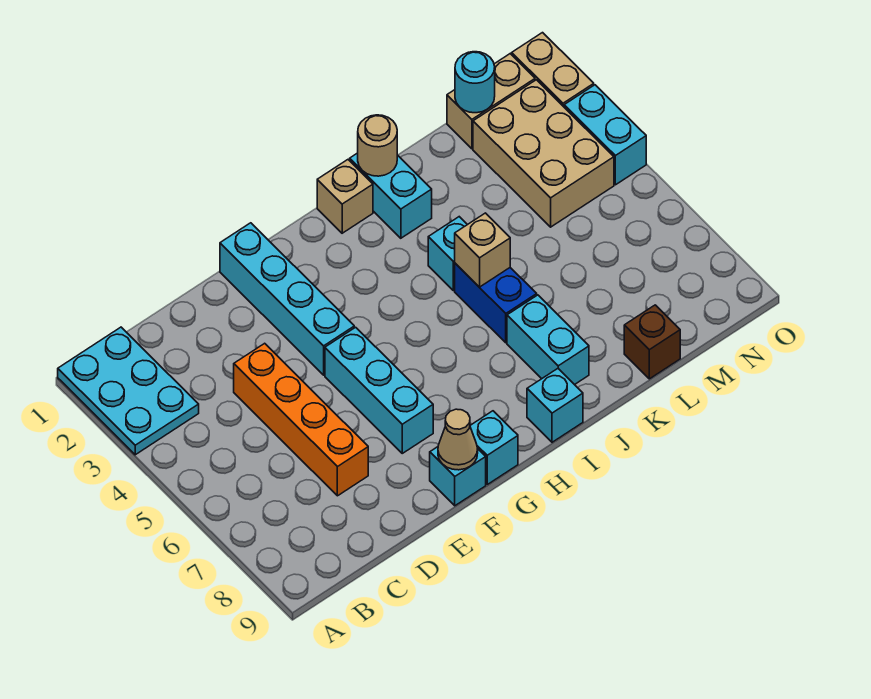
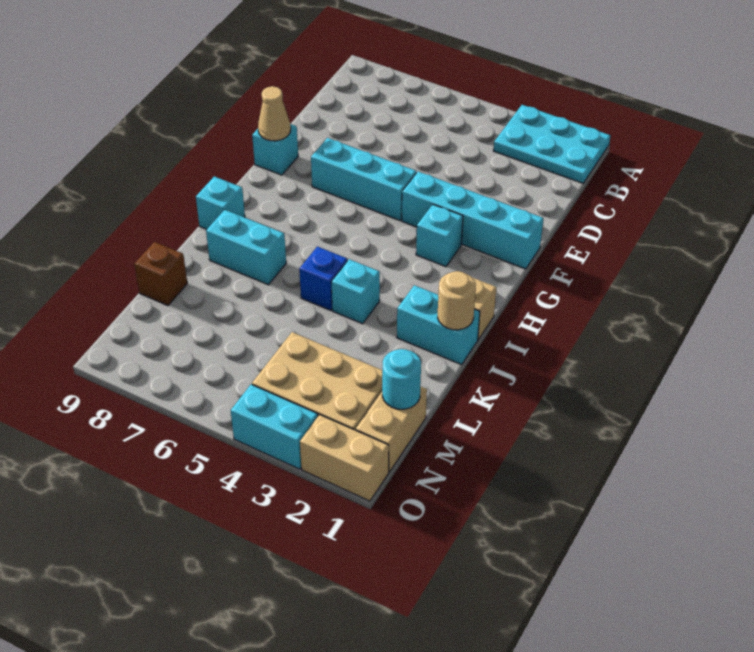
orange brick D4:D7 level 1 -> none
cyan brick G9 level 1 -> cyan brick G3 level 1
blue brick J5:J6 level 1 -> blue brick J5 level 1
tan brick J5 level 2 -> none

